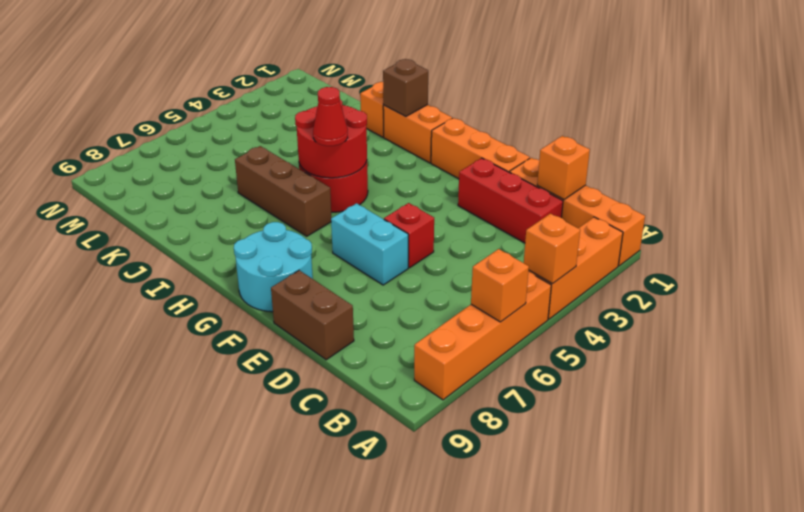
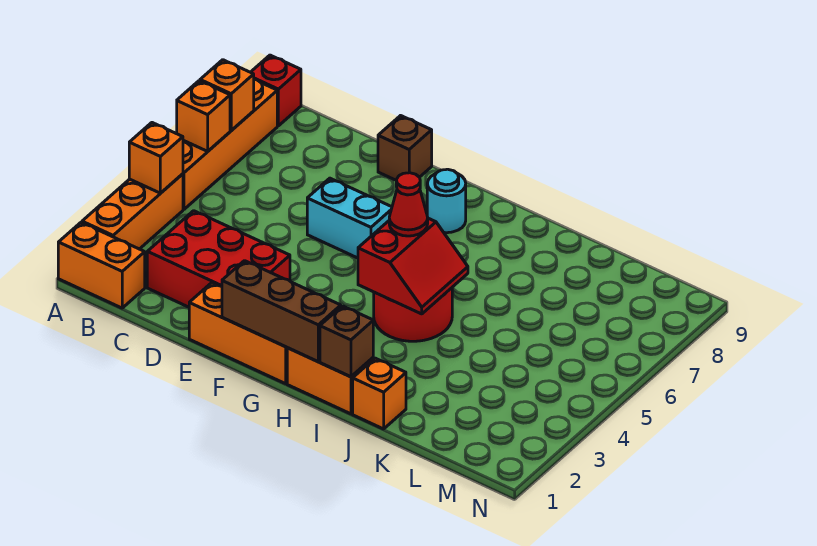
orange brick A1:D1 level 1 -> orange brick A1:B1 level 1
orange brick C1 level 2 -> orange brick A7 level 2
red brick C2:E2 level 1 -> red brick C2:E3 level 1
brown brick D9:E9 level 1 -> brown brick E9 level 1
red brick E5 level 1 -> red brick A9 level 1
cyan round brick F8:G9 level 1 -> cyan round brick G8 level 1
red round brick H4:I5 level 2 -> red slope H4:I5 level 2 top H
brown brick H6:J6 level 1 -> brown brick F1:H1 level 2

